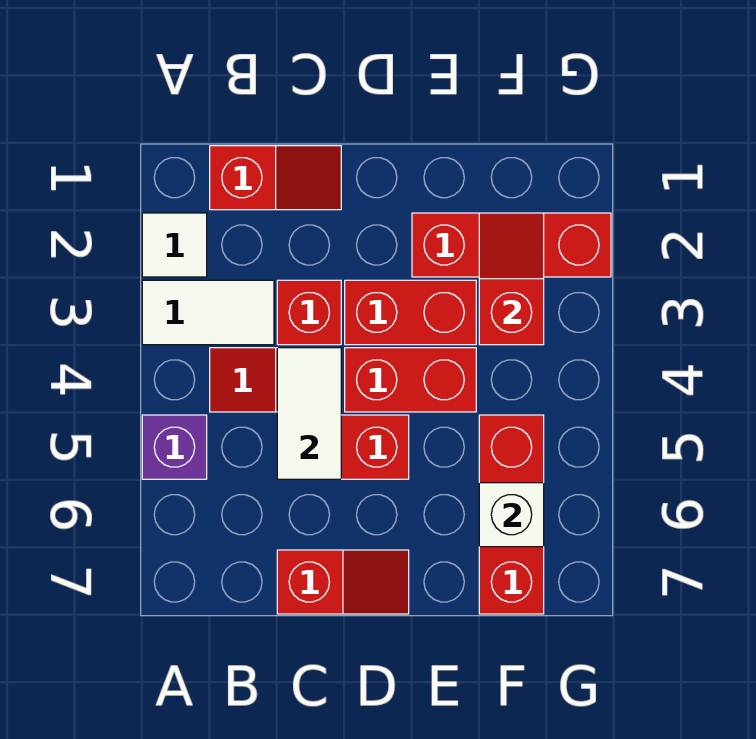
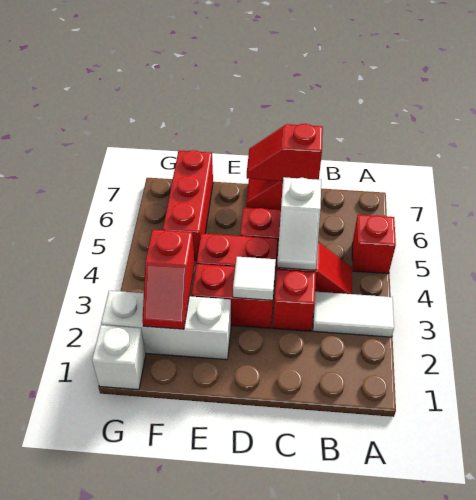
white tile A2 level 1 -> white tile D3 level 2
purple brick A5 level 1 -> red brick A5 level 1
red slope B1:C1 level 1 top B -> red slope C7:D7 level 2 top C
white tile C4:C5 level 2 -> white slope C4:C5 level 2 top 5
red brick E2:G2 level 1 -> white brick E2:G2 level 1
white brick F6 level 2 -> white brick G1 level 1

